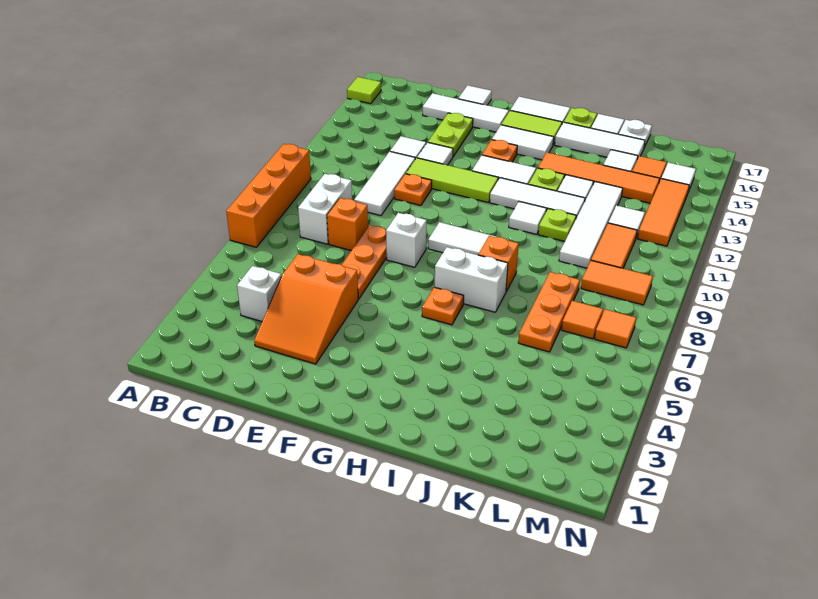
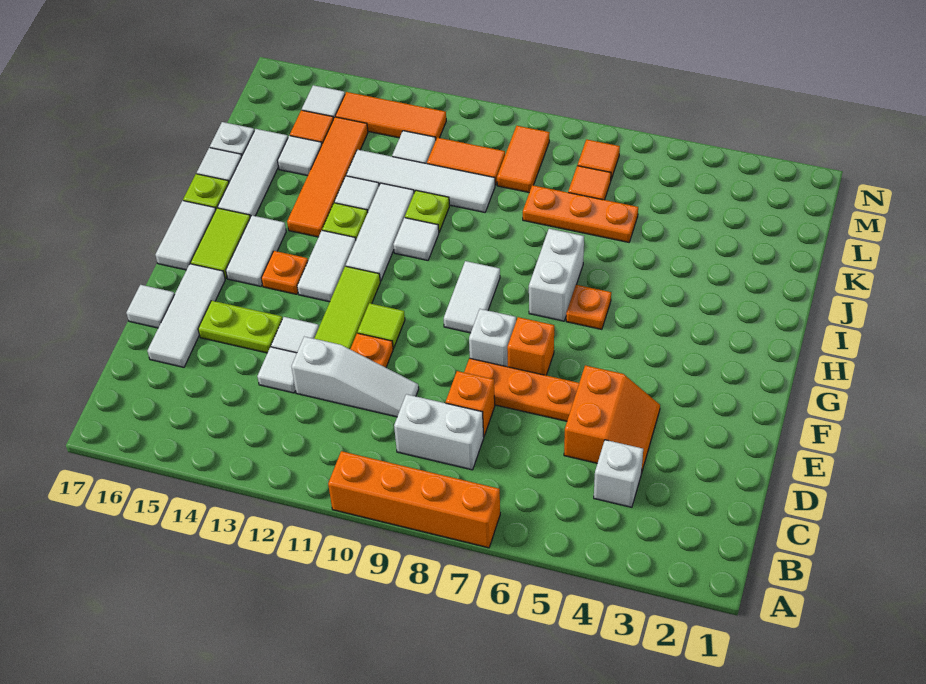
lime tile A16 level 1 -> lime tile F11 level 1
orange slope D3:E5 level 1 top 5 -> orange slope D4:E5 level 1 top 5
white tile D10:D12 level 1 -> white slope D10:D12 level 1 top 12
orange brick I8 level 1 -> orange brick F7 level 1

